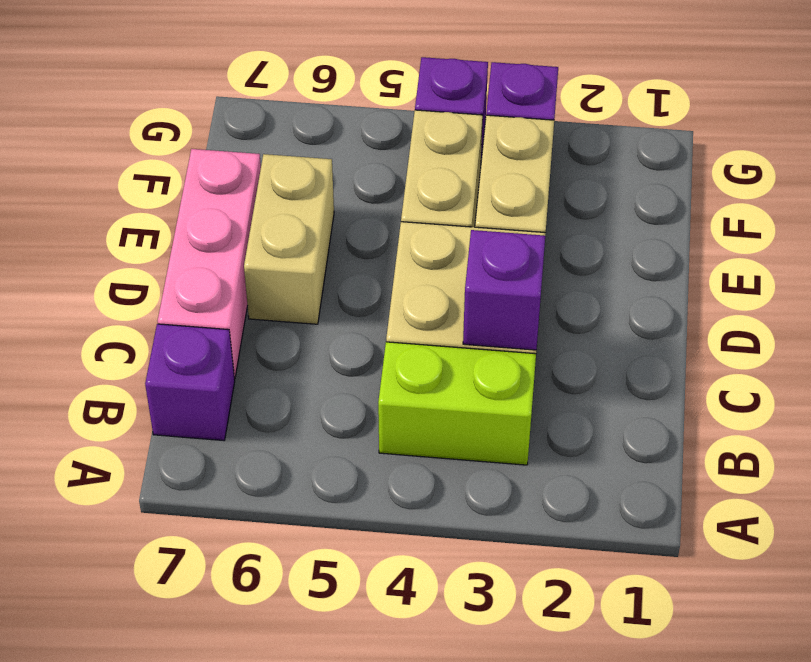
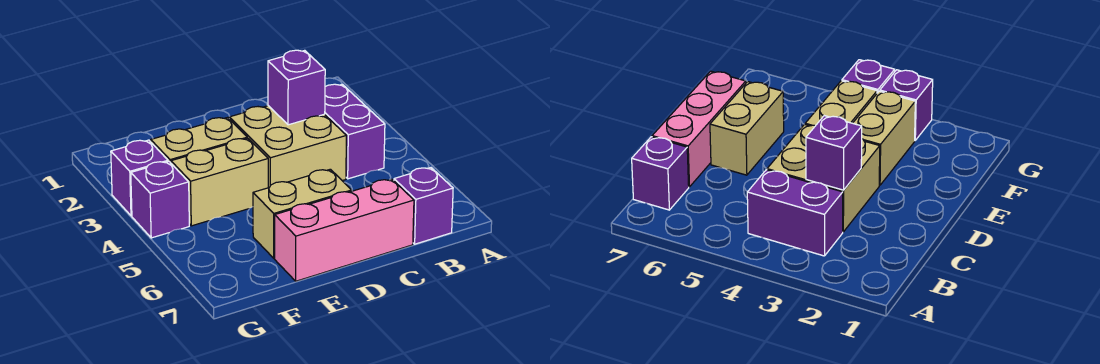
lime brick B3:B4 level 1 -> purple brick B3:B4 level 1

